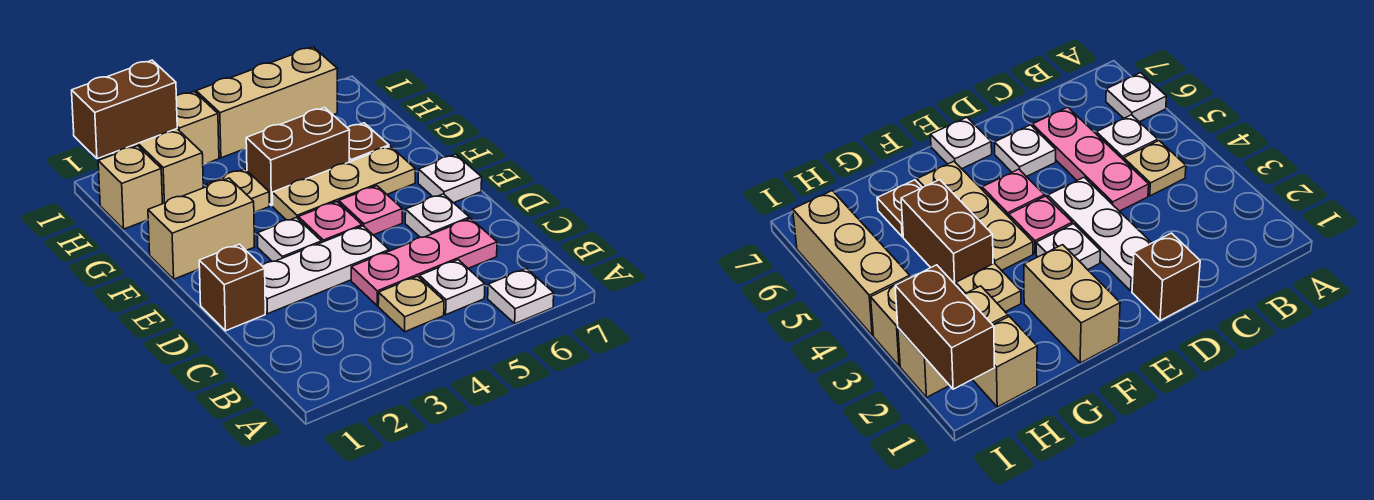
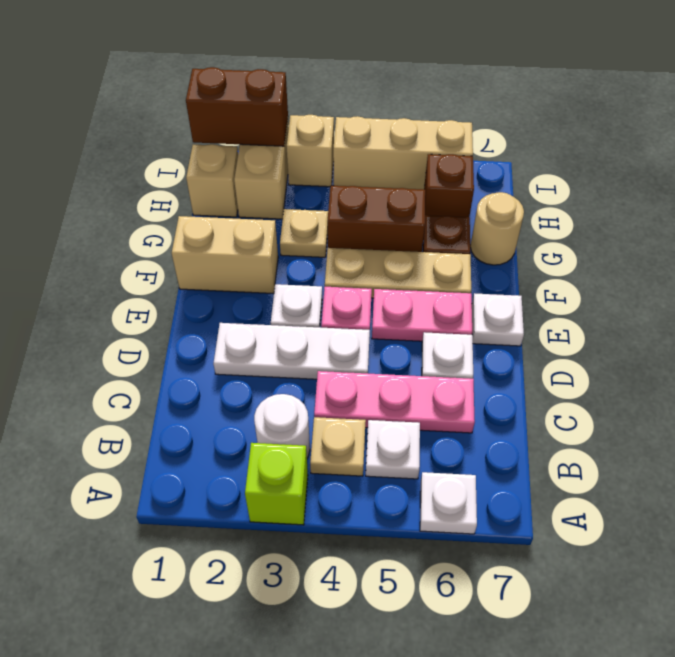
none -> lime brick A3 level 1
none -> white round brick B3 level 1
brown brick D1 level 1 -> brown brick H6 level 1
pink plate E5 level 1 -> pink plate E5:E6 level 1
none -> tan round brick G7 level 1

